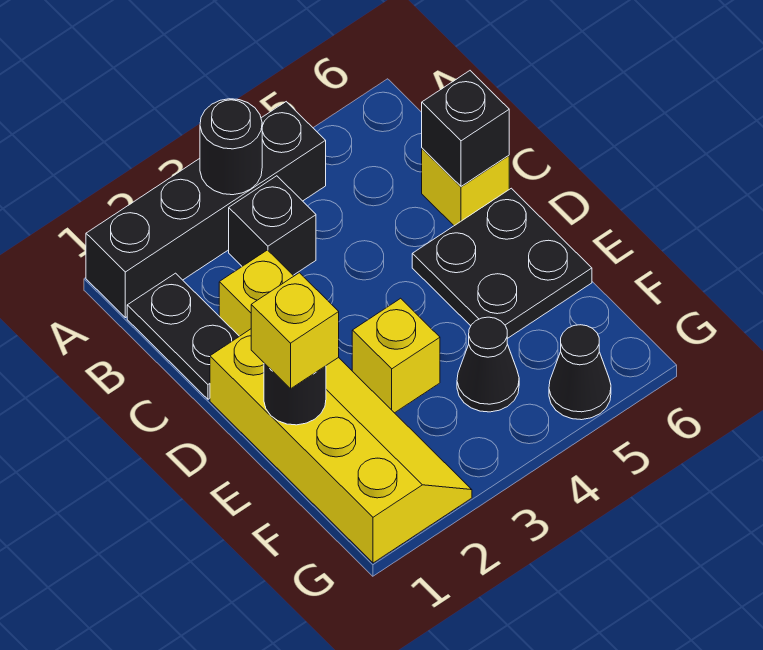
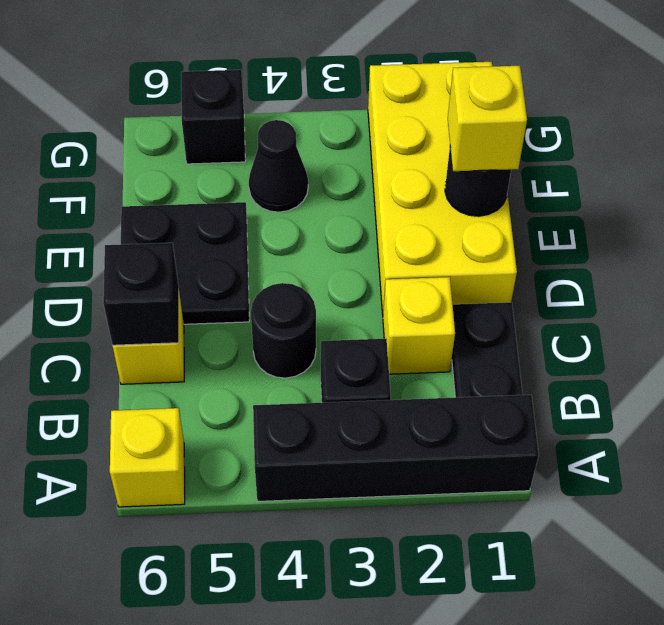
black round brick A3 level 2 -> black round brick C4 level 1
yellow slope D1:G2 level 1 top 1 -> yellow brick D1:G2 level 1
yellow brick E3 level 1 -> yellow brick A6 level 1
black cone G5 level 1 -> black brick G5 level 1

